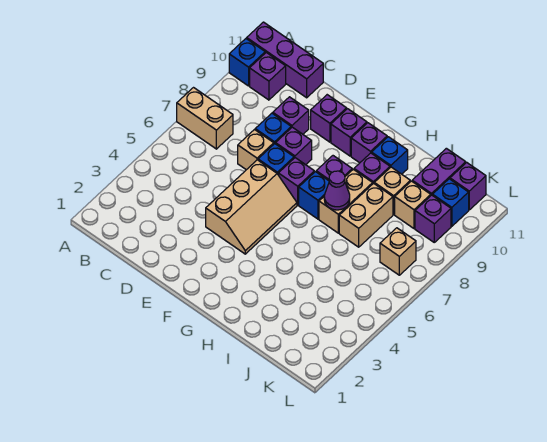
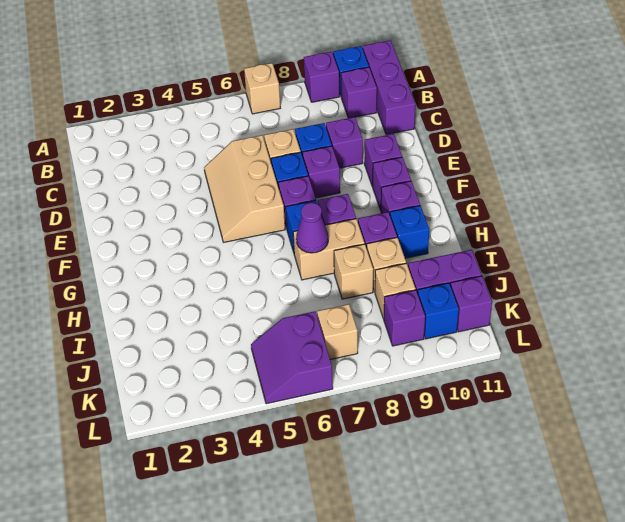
tan brick A7:B7 level 1 -> tan brick A7 level 1
none -> purple brick A9 level 1
tan slope E4:F6 level 1 top E -> tan slope D5:F6 level 1 top 6
tan brick I7:I8 level 1 -> tan brick I8 level 1
none -> purple slope K5:L6 level 1 top 6

